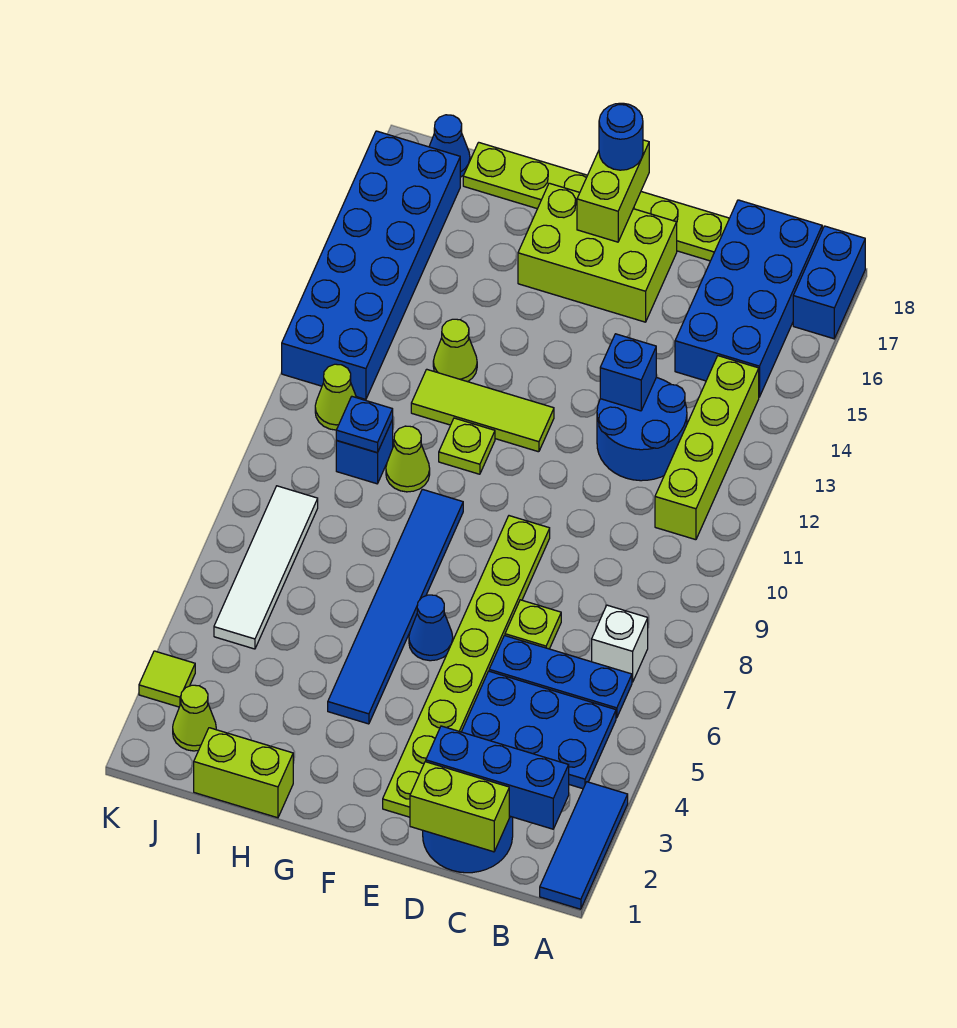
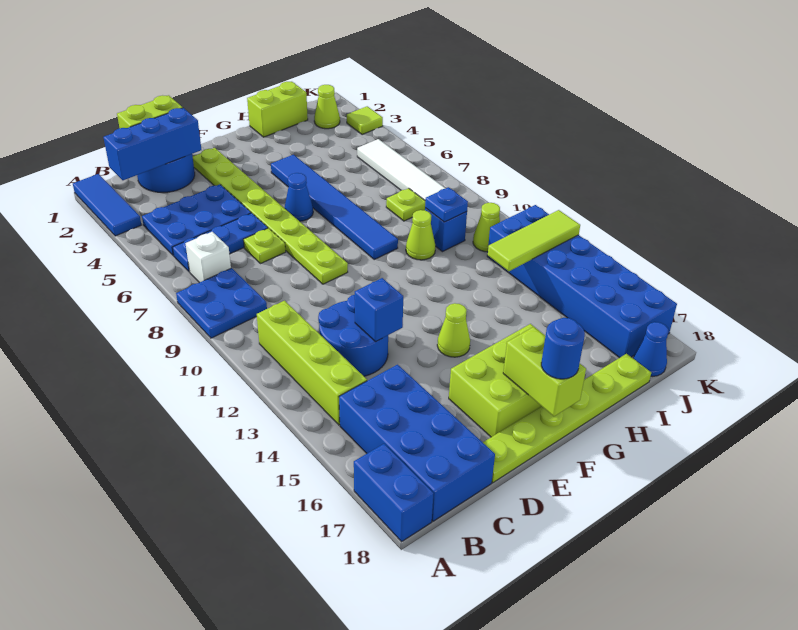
none -> blue plate A8:B9 level 1
lime tile F12:H12 level 1 -> lime tile I13:K13 level 2
lime plate G11 level 1 -> lime plate I8 level 1
lime cone H13 level 1 -> lime cone F14 level 1

